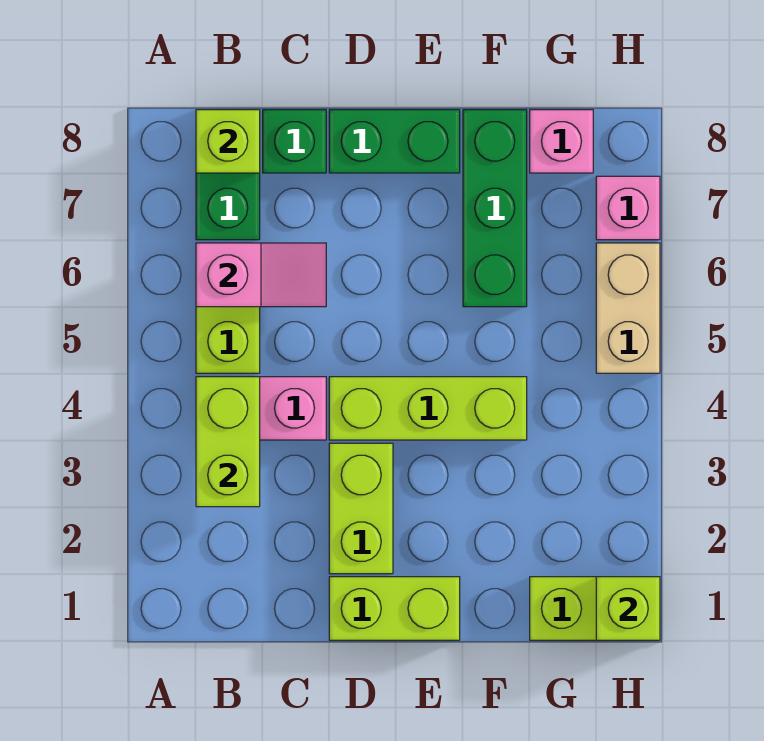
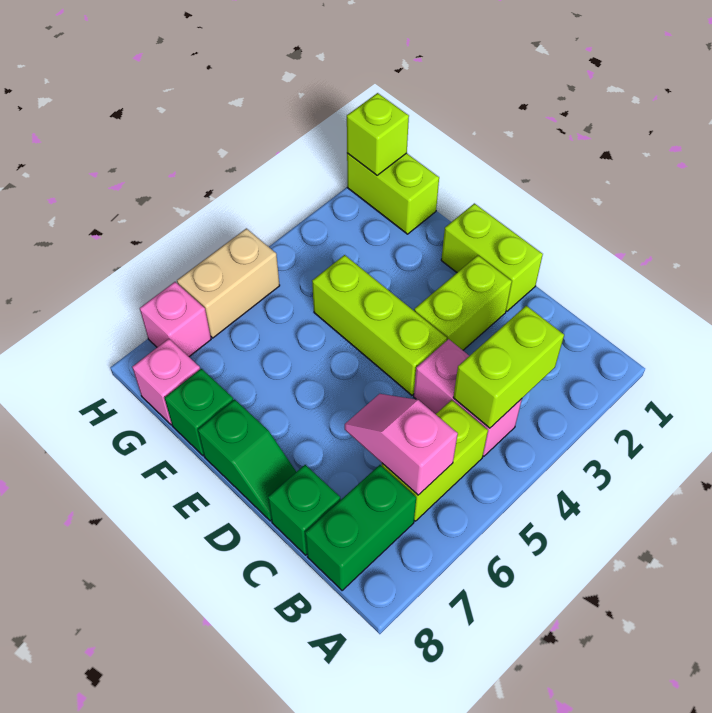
lime brick B8 level 2 -> none
green brick D8:E8 level 1 -> green slope D8:E8 level 1 top E
green brick F6:F8 level 1 -> green brick F8 level 1

